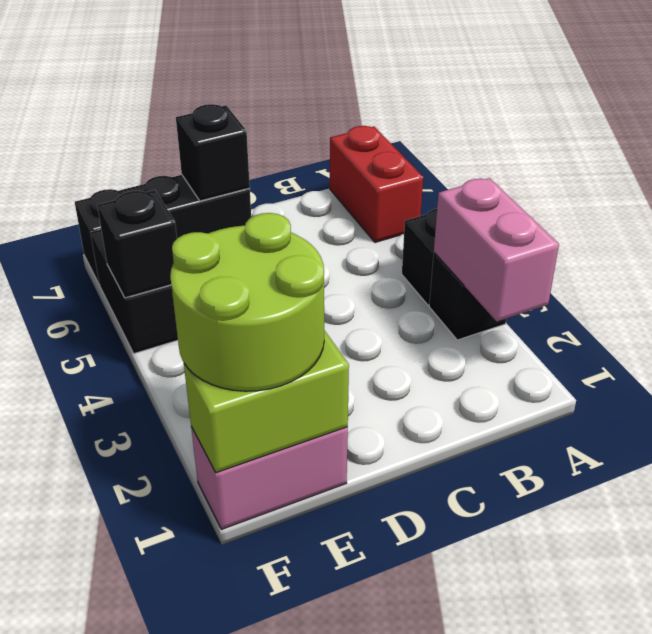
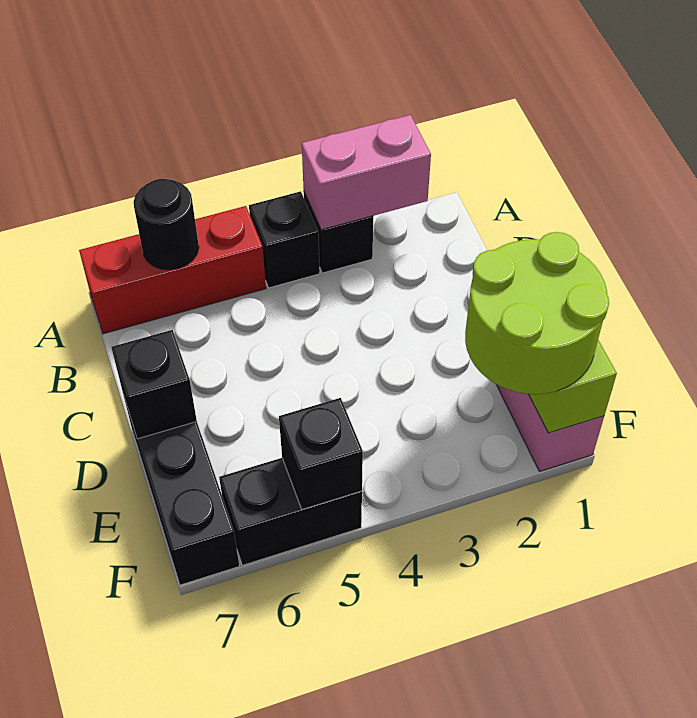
red brick A6:A7 level 1 -> red brick A5:A7 level 1
none -> black round brick A6 level 2

